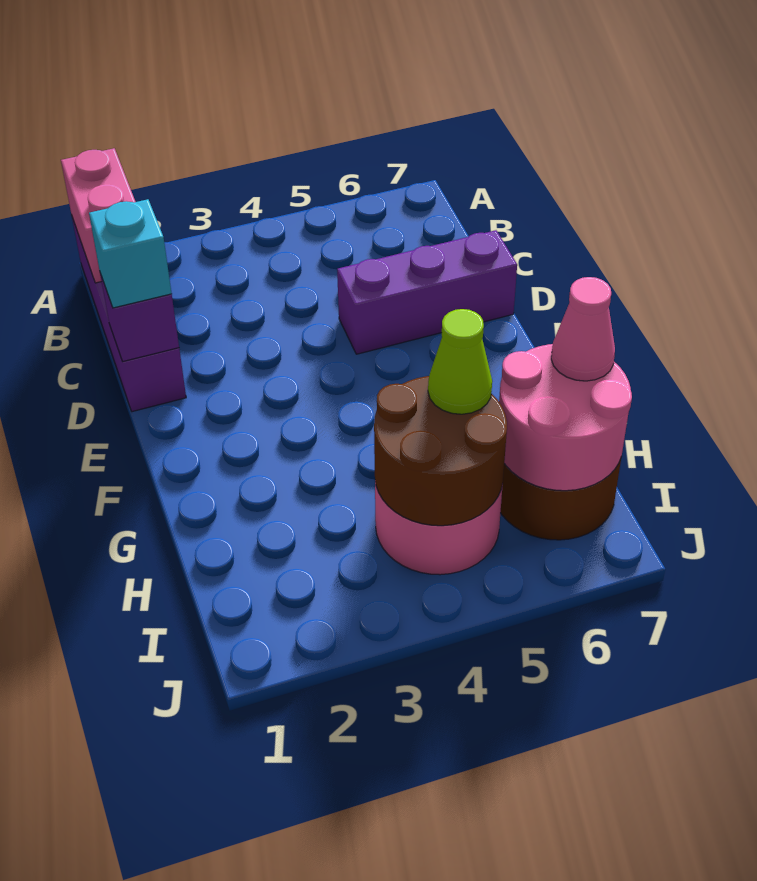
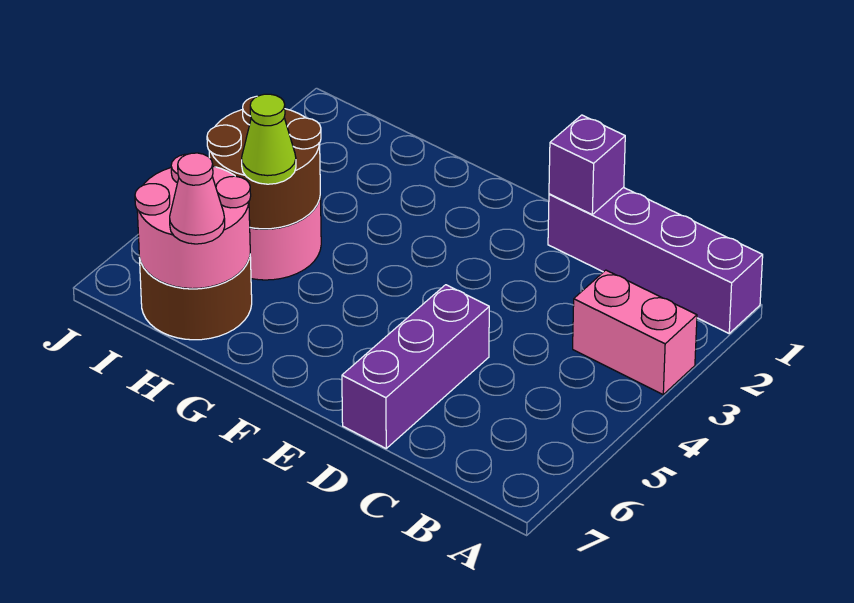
pink brick A1:B1 level 2 -> pink brick A3:B3 level 1
cyan brick D1 level 3 -> none

